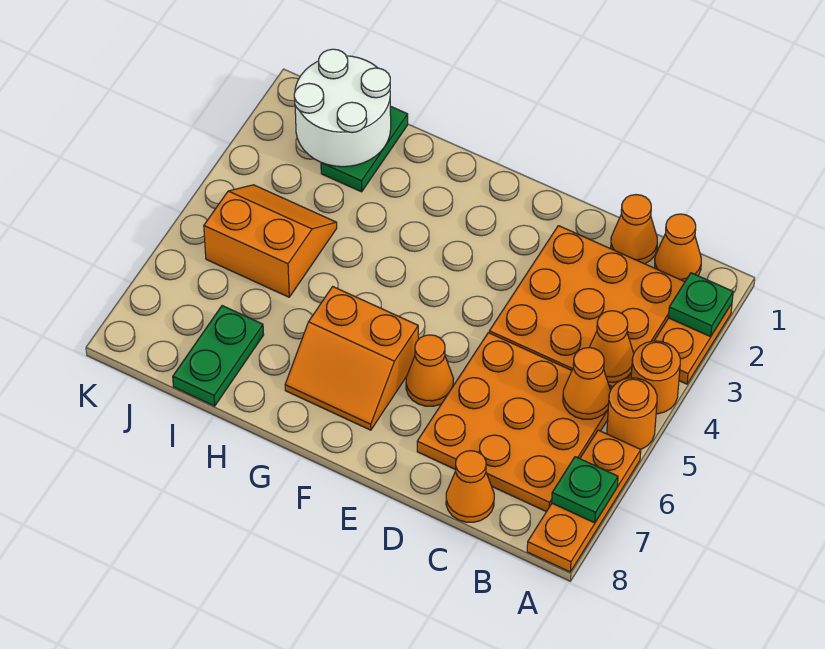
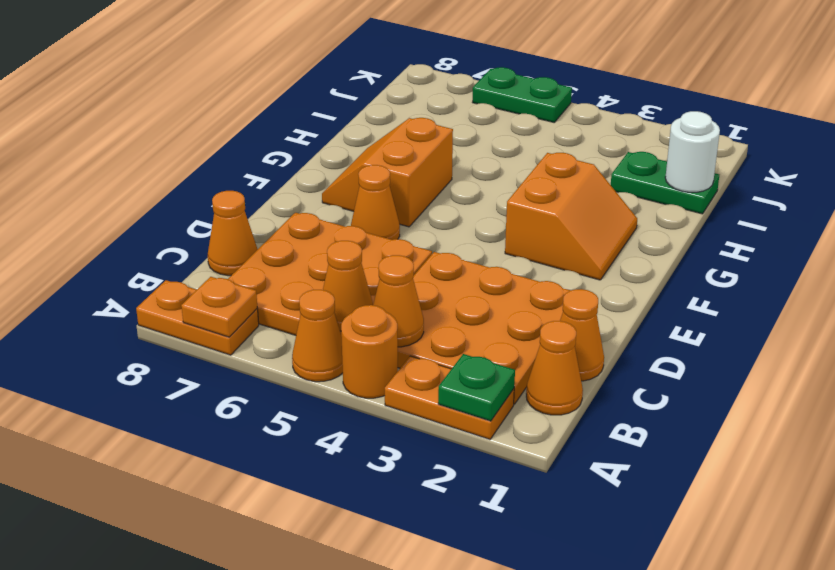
orange round brick A5 level 1 -> orange cone A5 level 1
orange plate A6:A8 level 1 -> orange plate A7:A8 level 1
green plate A7 level 2 -> orange plate A7 level 2
white round brick I1:J2 level 2 -> white round brick I1 level 2
orange slope I4:J5 level 1 top 5 -> orange slope F2:G3 level 1 top 3
green plate I7:I8 level 1 -> green plate K5:K6 level 1

